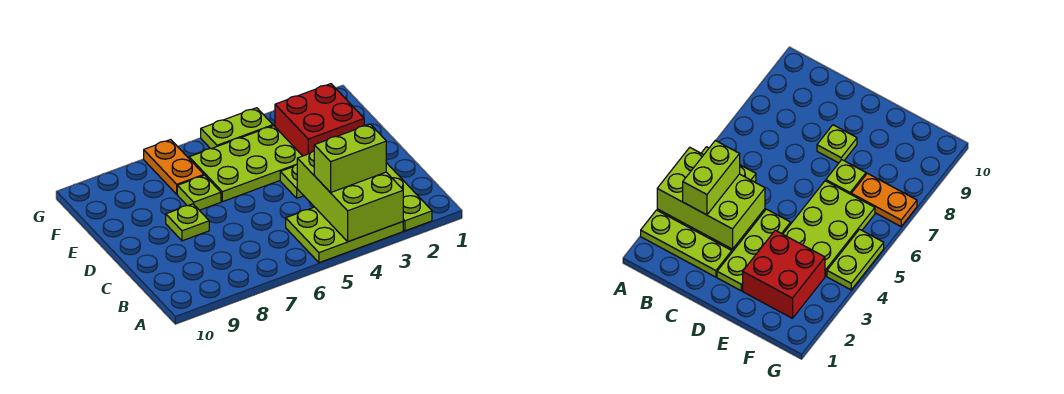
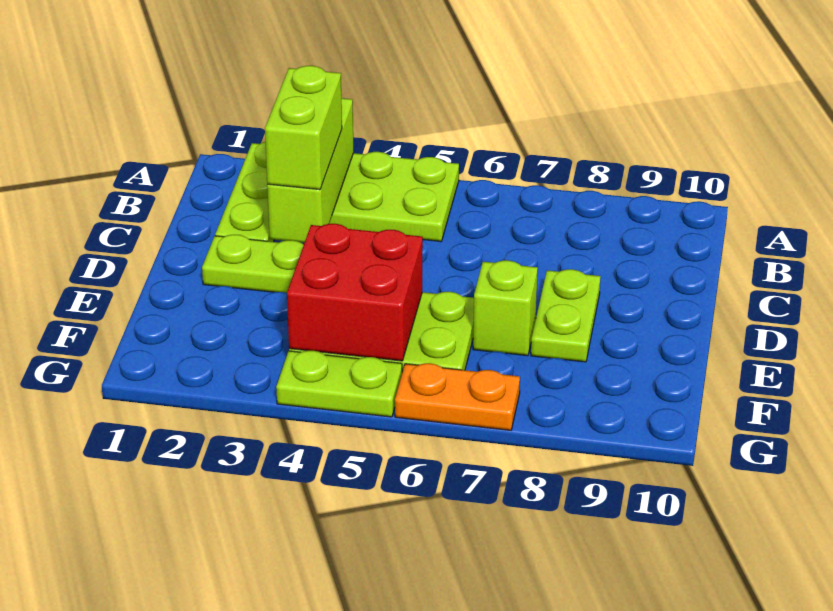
lime brick A3:C4 level 2 -> lime brick A3:C3 level 2
lime brick B3:B4 level 3 -> lime brick B3:C3 level 3
lime plate D8 level 1 -> lime plate D8:E8 level 1
red brick E2:F3 level 1 -> red brick E4:F5 level 2
lime plate E7 level 1 -> lime brick E7 level 1
orange plate F7:G7 level 1 -> orange plate G6:G7 level 1

